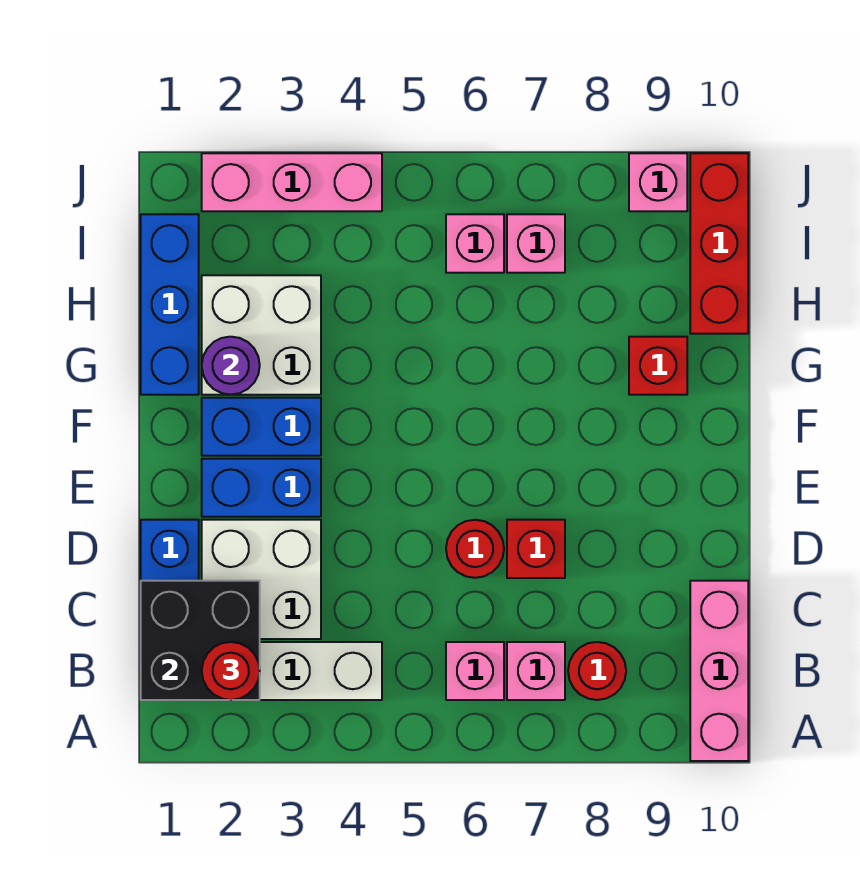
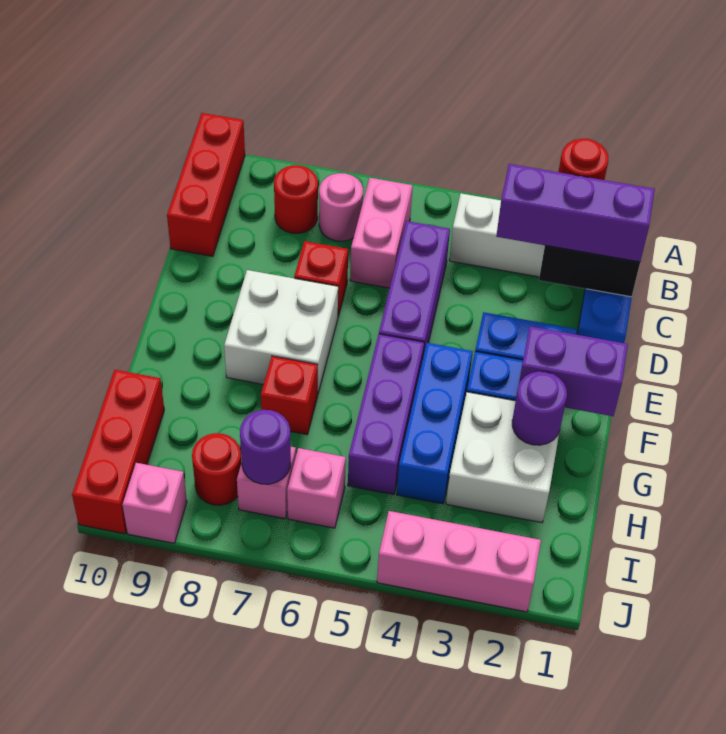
pink brick A10:C10 level 1 -> red brick A10:C10 level 1
pink brick B6 level 1 -> pink brick B6:C6 level 1
pink brick B7 level 1 -> pink round brick B7 level 1
none -> purple brick C1:C3 level 3
white brick C2:D3 level 1 -> white brick E7:F8 level 1
none -> purple brick C5:E5 level 1
red round brick D6 level 1 -> red round brick I8 level 1
none -> purple brick F1:F2 level 2
none -> purple brick F5:H5 level 1
blue brick G1:I1 level 1 -> blue brick F4:H4 level 1
red brick G9 level 1 -> red brick G7 level 1
none -> purple round brick I7 level 2

